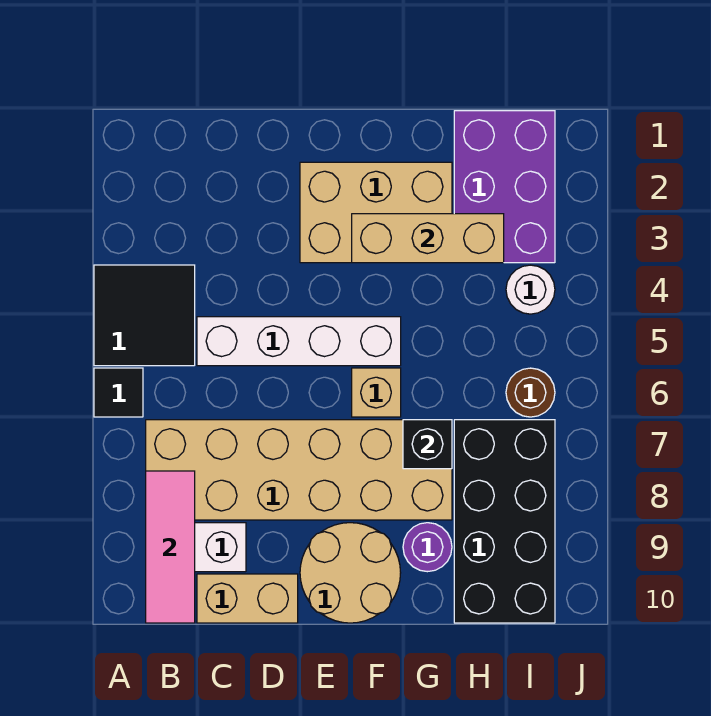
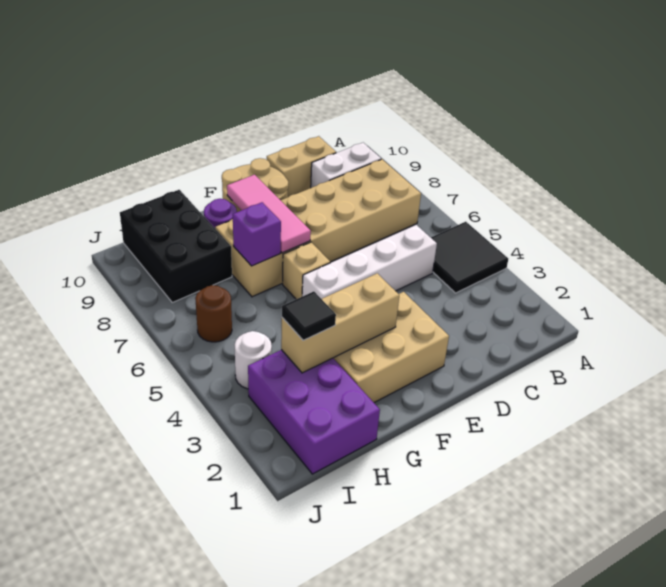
black tile A6 level 1 -> black tile H3 level 3
pink tile B8:B10 level 2 -> pink tile F7:F9 level 2
black brick G7 level 2 -> purple brick G7 level 2
black brick H7:I10 level 1 -> black brick H8:I10 level 1

